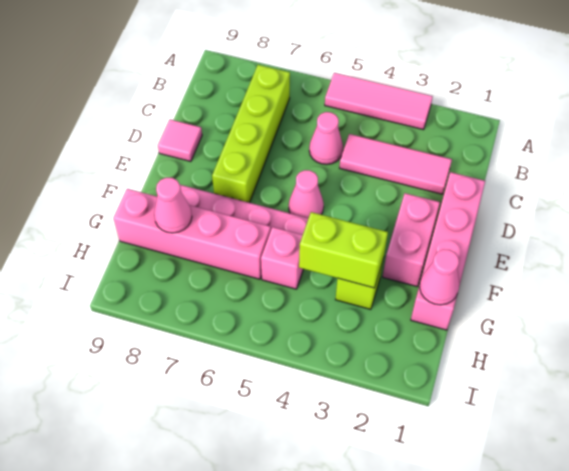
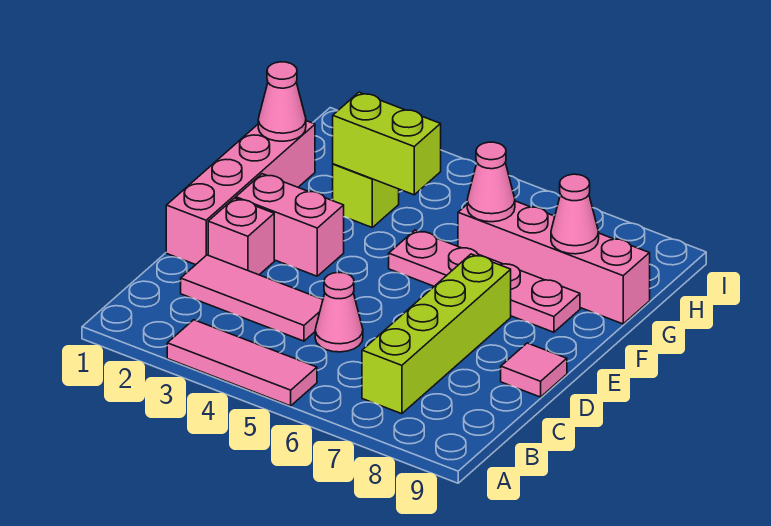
pink brick E2:F2 level 1 -> pink brick E2:E3 level 1
pink cone E5 level 1 -> pink cone G6 level 2
pink brick G5 level 1 -> pink brick D2 level 1

